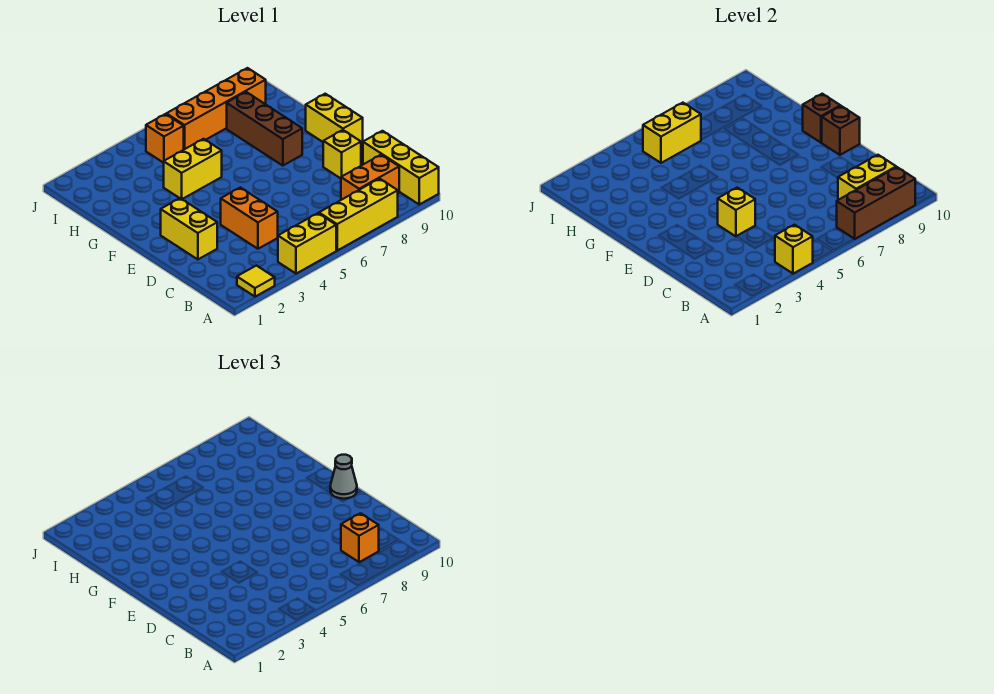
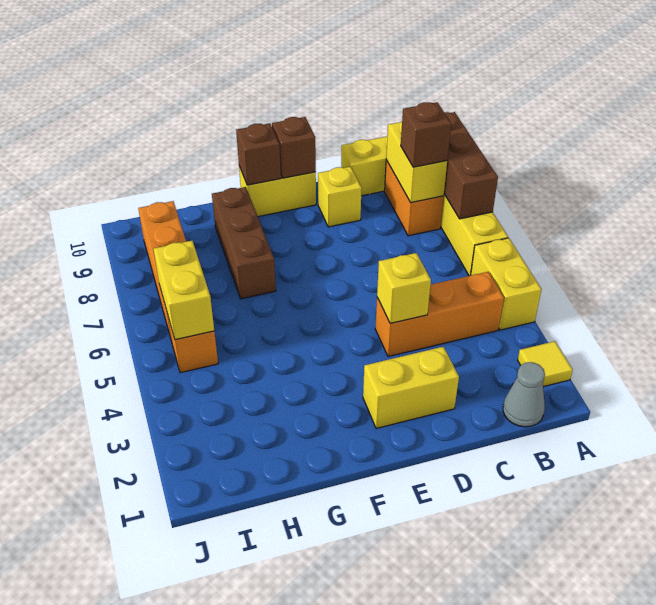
yellow brick A4 level 2 -> none
orange brick B8 level 3 -> brown brick B8 level 3
orange brick C4:D4 level 1 -> orange brick B4:D4 level 1
grey cone E10 level 3 -> grey cone B1 level 1
brown brick F8:H8 level 1 -> brown brick G7:G9 level 1
yellow brick G4:G5 level 1 -> none

